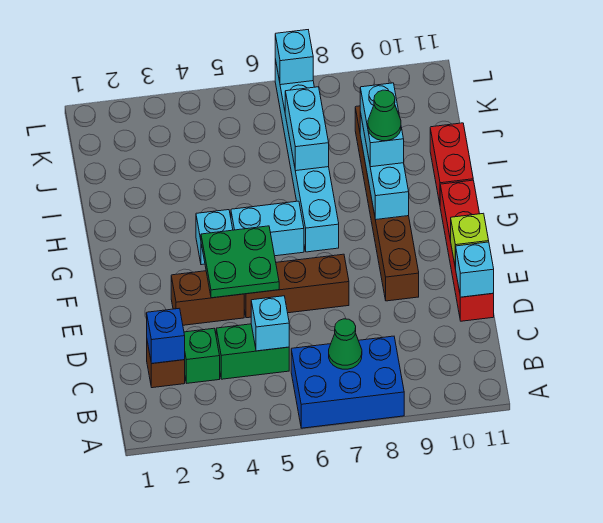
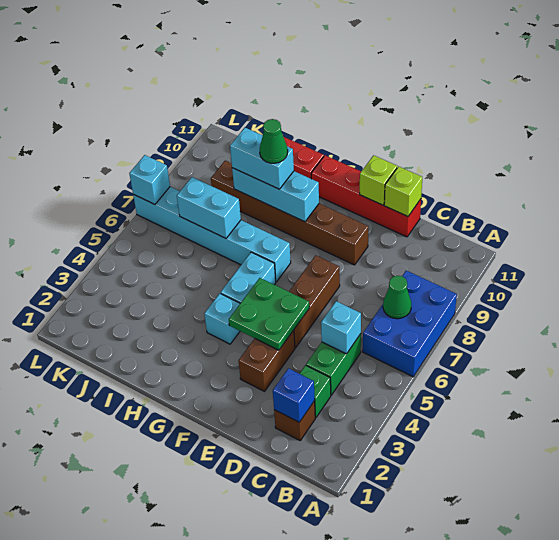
cyan brick D11 level 2 -> lime brick D11 level 2

